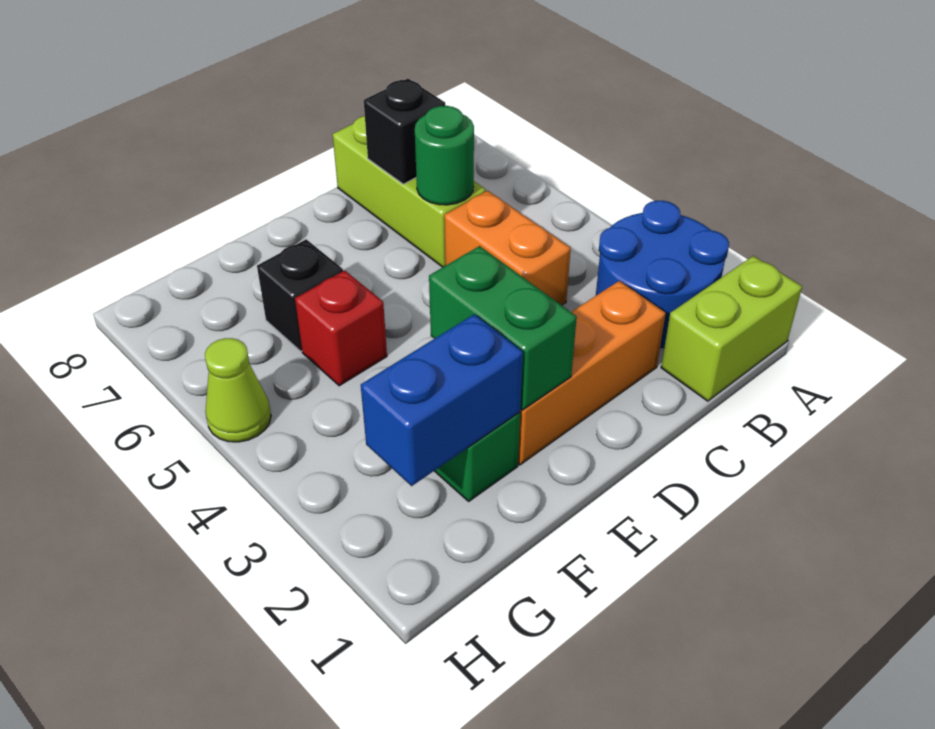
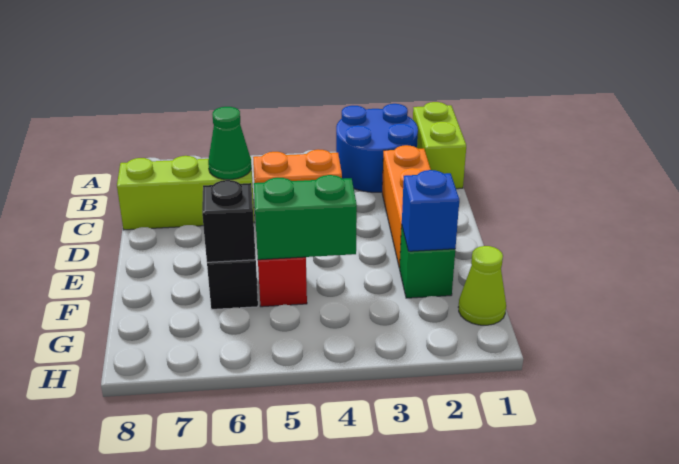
green round brick C6 level 2 -> green cone C6 level 2
black brick C7 level 2 -> black brick F6 level 2
green brick E2:E3 level 2 -> green brick F4:F5 level 2
blue brick F2:G2 level 2 -> blue brick F2 level 2
lime cone H5 level 1 -> lime cone G1 level 1

